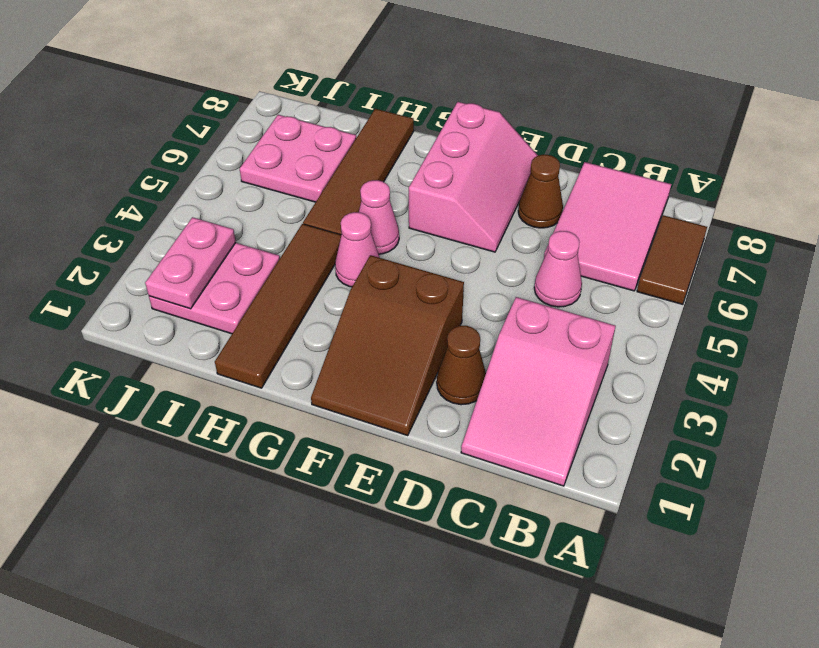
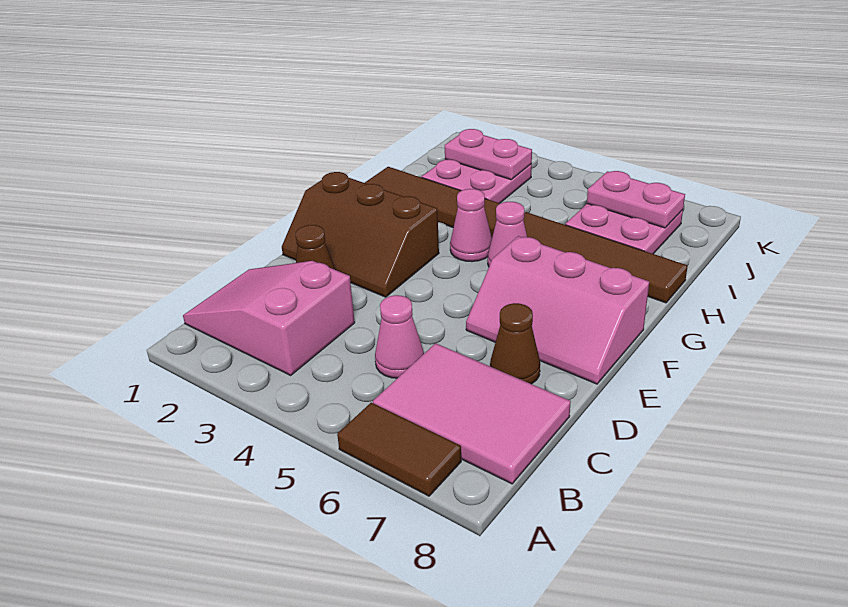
brown slope E1:F3 level 1 top 3 -> brown slope E1:F3 level 1 top F
none -> pink plate J6:J7 level 2

